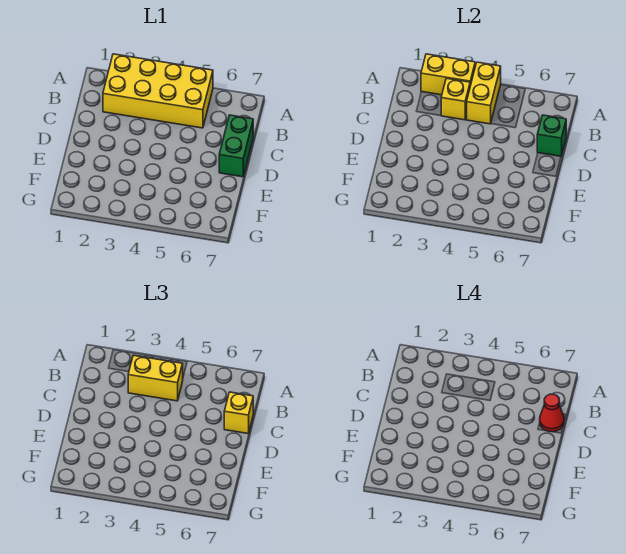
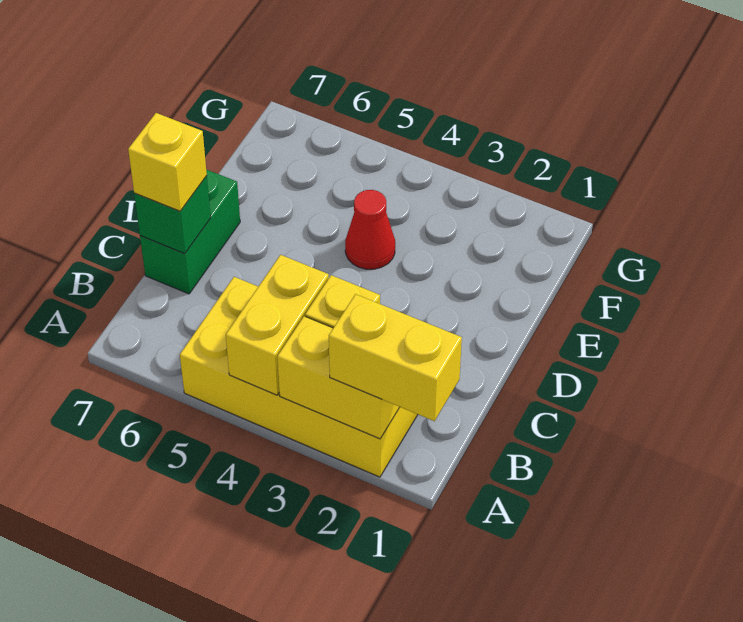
yellow brick B3:B4 level 3 -> yellow brick A1:A2 level 3
red cone C7 level 4 -> red cone E4 level 1

